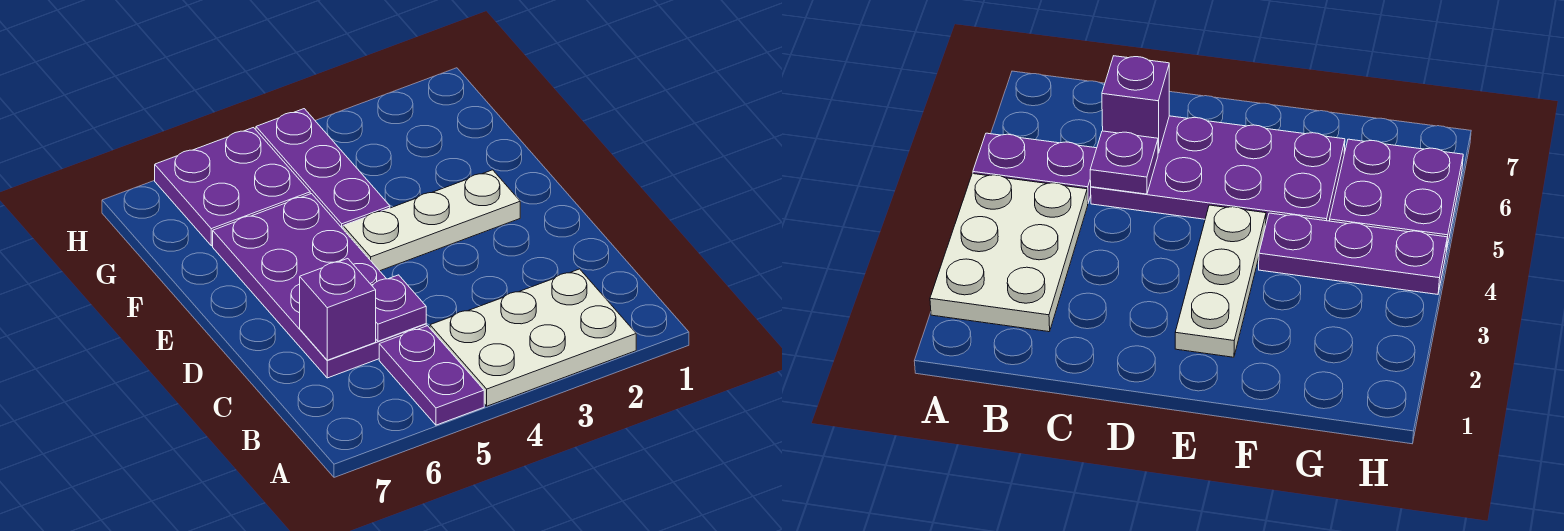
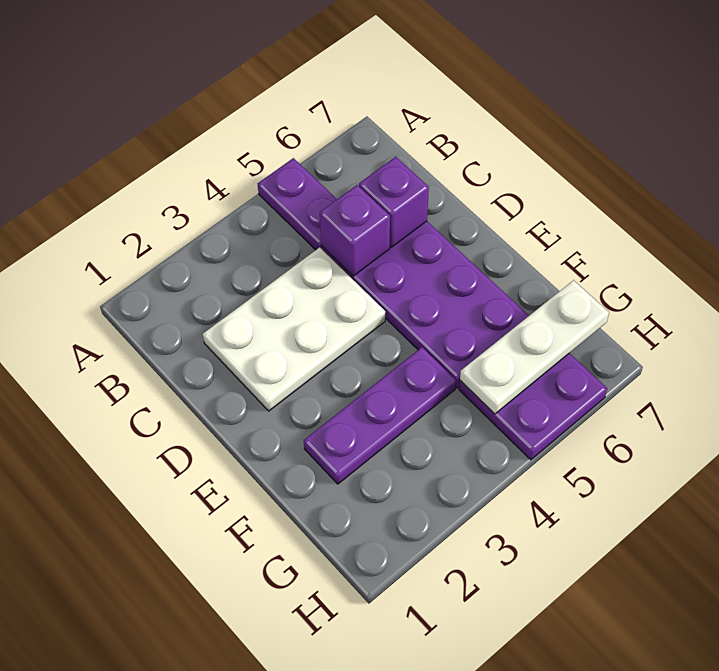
white plate A2:B4 level 1 -> white plate C2:D4 level 1
purple plate C5 level 2 -> purple brick C5 level 2
white plate E2:E4 level 1 -> white plate G5:G7 level 2
purple plate F4:H4 level 1 -> purple plate F2:F4 level 1

